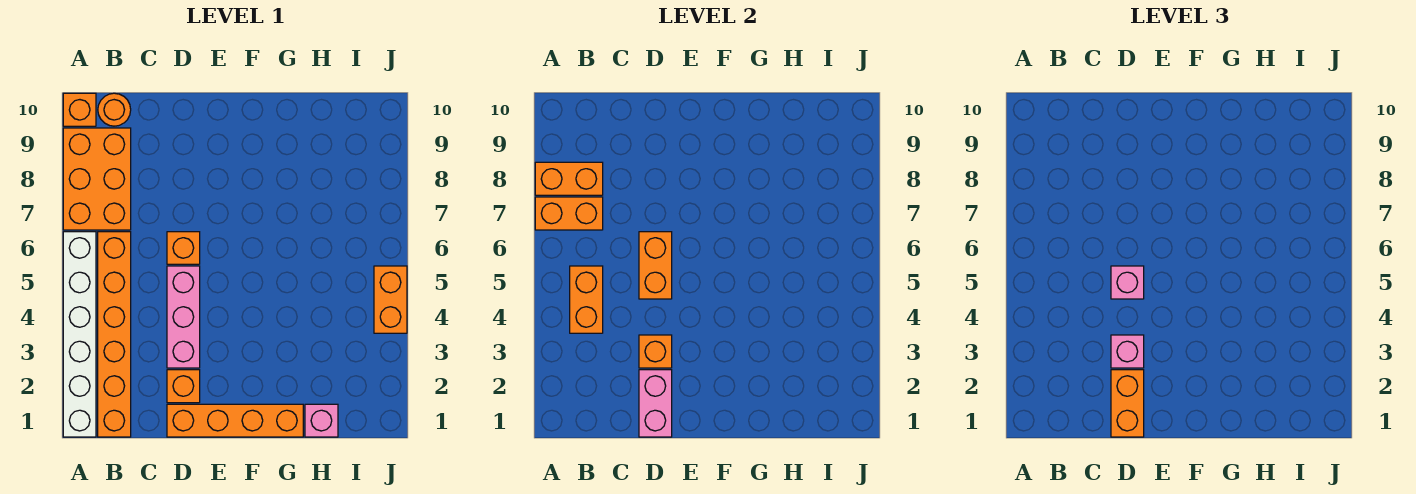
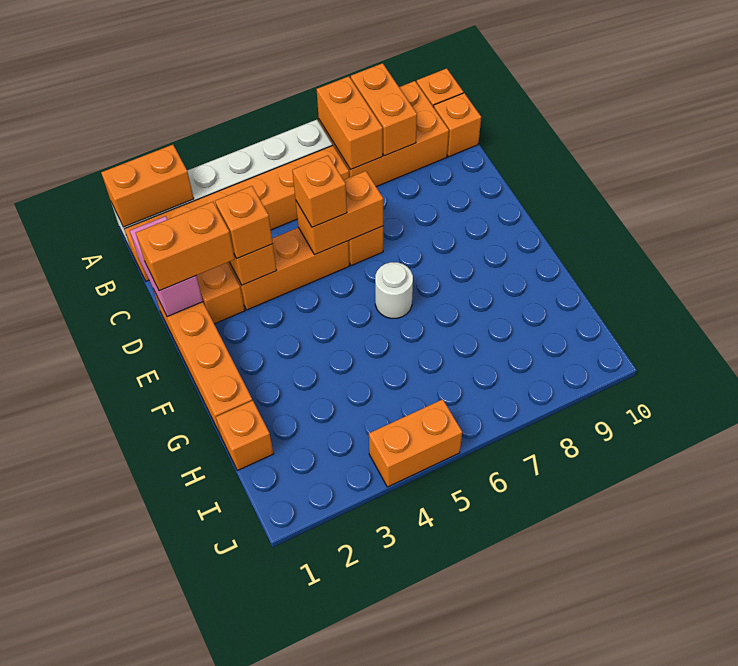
orange brick B4:B5 level 2 -> orange brick A1:A2 level 2
orange round brick B10 level 1 -> orange brick B10 level 1
pink brick D1:D2 level 2 -> pink brick C1:D1 level 2
pink brick D3:D5 level 1 -> orange brick D3:D5 level 1
pink brick D3 level 3 -> orange brick D3 level 3
pink brick D5 level 3 -> orange brick D5 level 3
none -> white round brick F6 level 1
pink brick H1 level 1 -> orange brick H1 level 1

